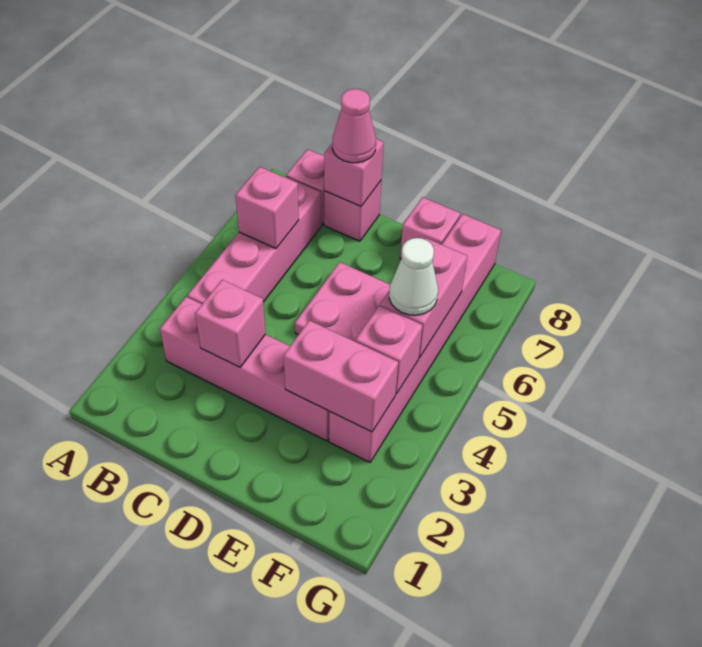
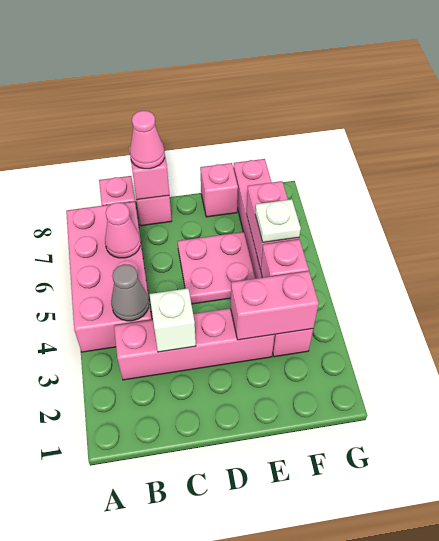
pink brick B4:B7 level 1 -> pink brick A4:B7 level 1
none -> grey cone B4 level 2
pink brick B6 level 2 -> pink cone B6 level 2
pink brick C3 level 2 -> white brick C3 level 2
white cone F5 level 3 -> white plate F5 level 3

